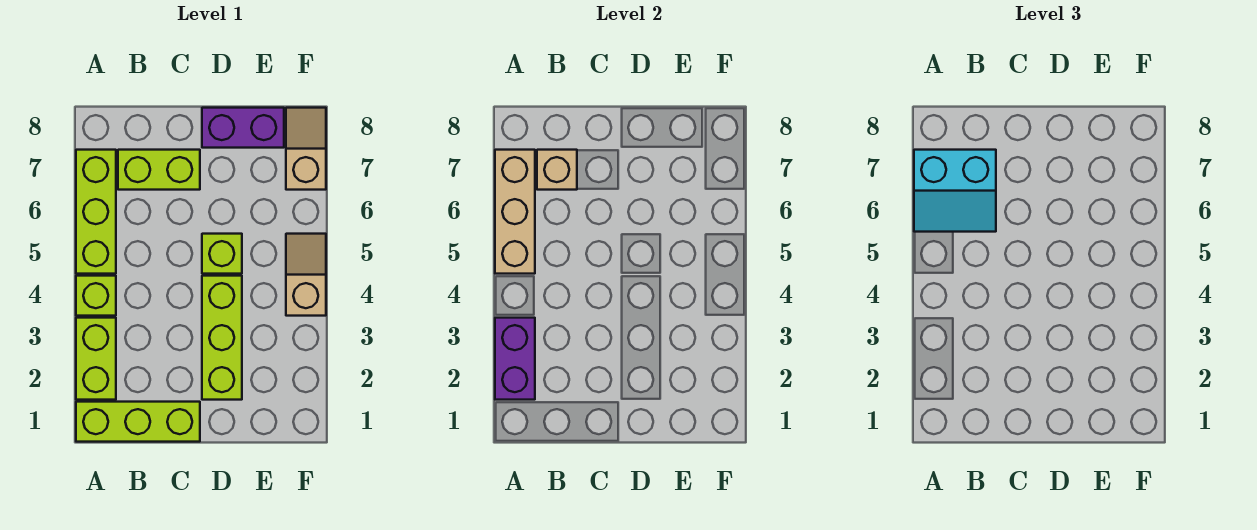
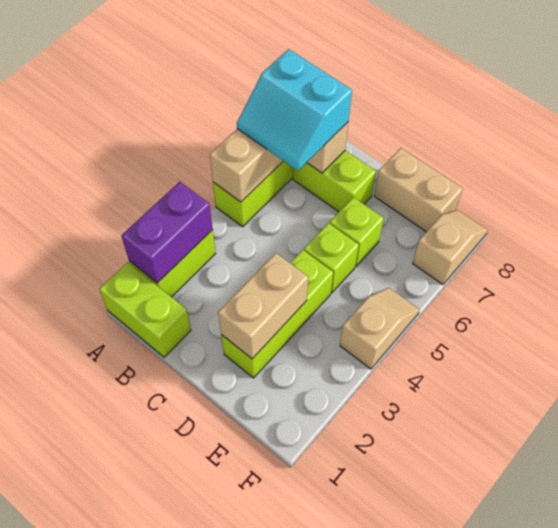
lime brick A1:C1 level 1 -> lime brick A1:B1 level 1
lime brick A4 level 1 -> lime brick D6 level 1
none -> tan brick D2:D3 level 2
purple brick D8:E8 level 1 -> tan brick D8:E8 level 1

